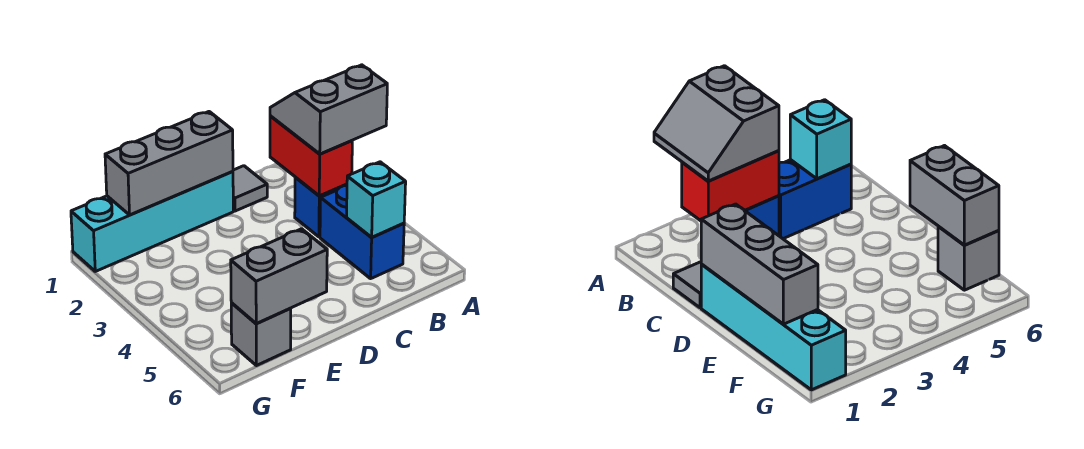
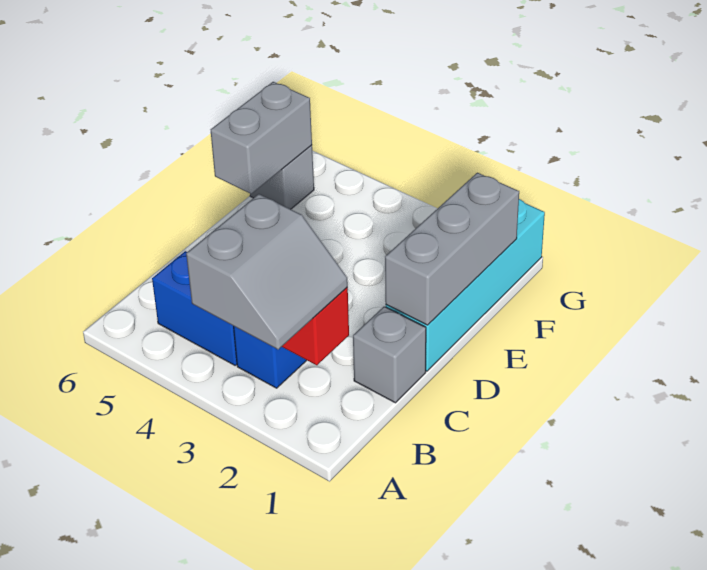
cyan brick B5 level 2 -> none
grey tile C1 level 1 -> grey brick C1 level 1

